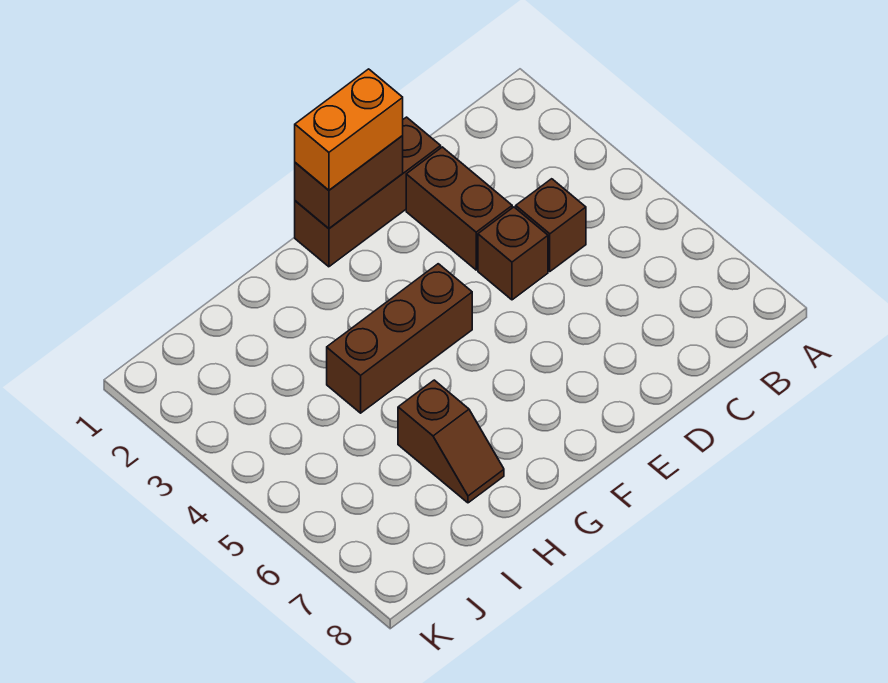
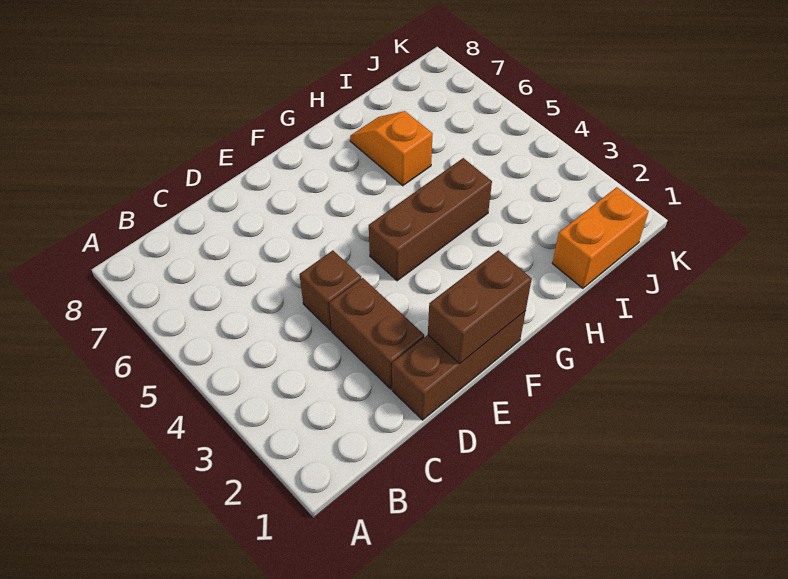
brown brick C4 level 1 -> none
orange brick E1:F1 level 3 -> orange brick I1:J1 level 1
brown slope H6:H7 level 1 top 6 -> orange slope H6:H7 level 1 top 6

